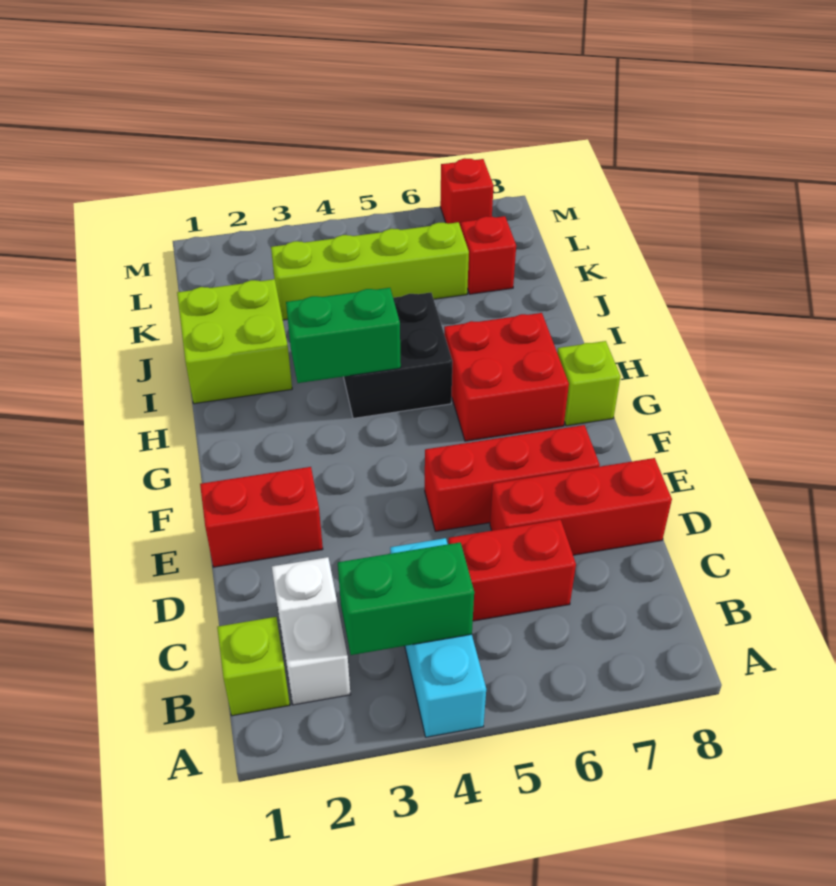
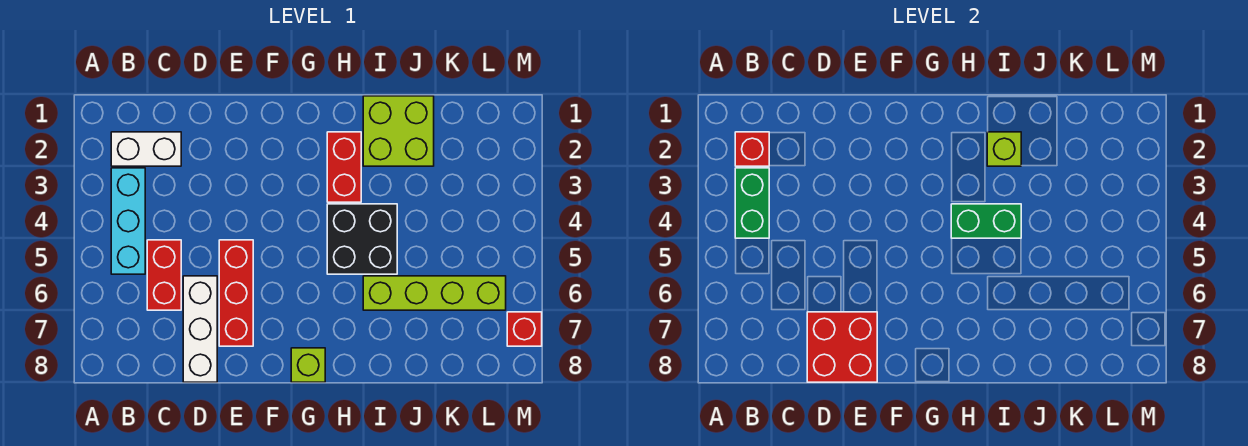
cyan brick A4:C4 level 1 -> cyan brick B3:B5 level 1
lime brick B1 level 1 -> lime brick I2 level 2
red brick D6:D8 level 1 -> white brick D6:D8 level 1
red brick E1:E2 level 1 -> red brick H2:H3 level 1
red brick G6:H7 level 1 -> red brick D7:E8 level 2
green brick H3:H4 level 2 -> green brick H4:I4 level 2
lime brick K3:K6 level 1 -> lime brick I6:L6 level 1
red brick K7 level 1 -> red brick B2 level 2

